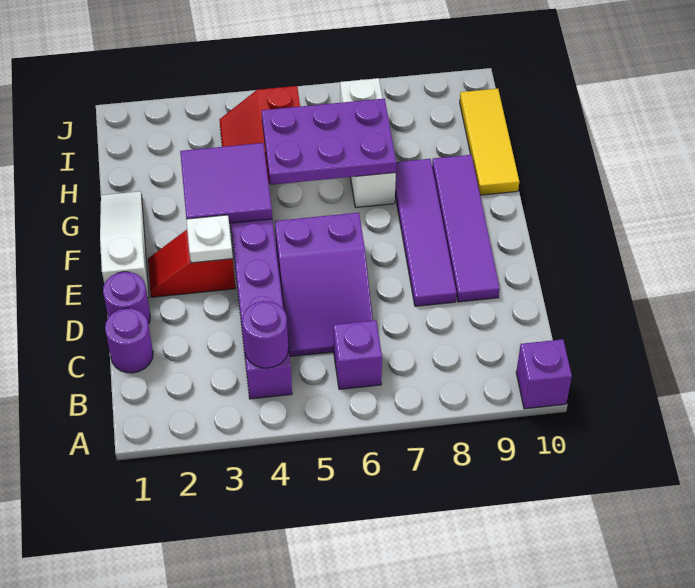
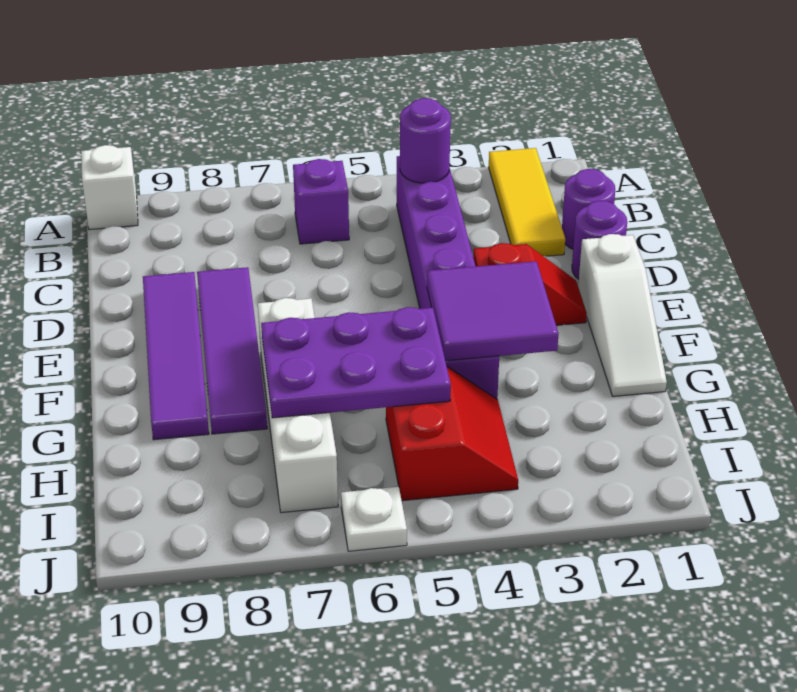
purple brick A10 level 1 -> white brick A10 level 1
purple slope C5:E6 level 1 top E -> none
white plate E3 level 2 -> white plate J6 level 1
white brick G7:I7 level 1 -> white brick F7:I7 level 1
yellow tile G10:I10 level 1 -> yellow tile A2:C2 level 1

